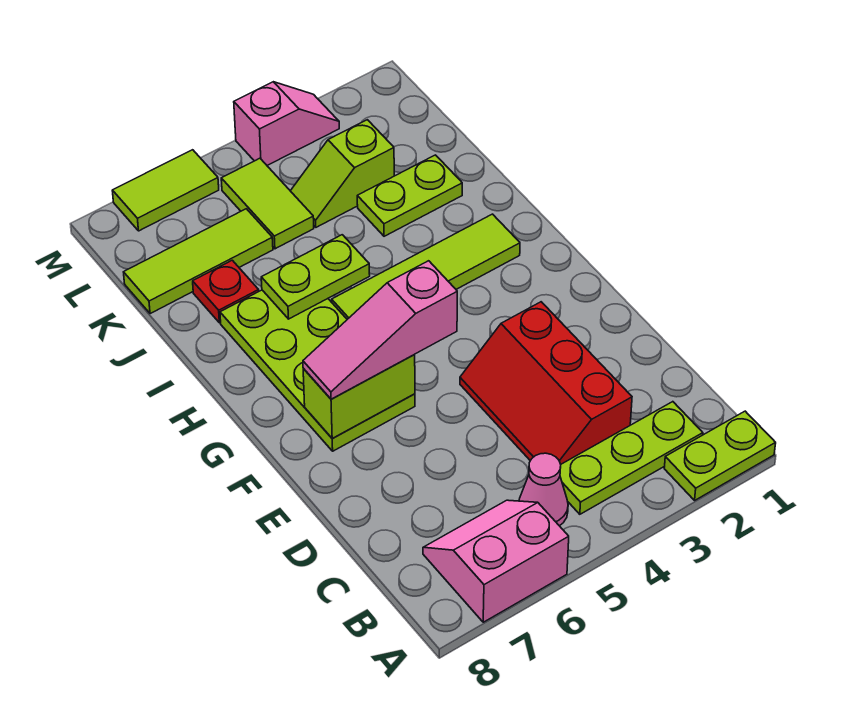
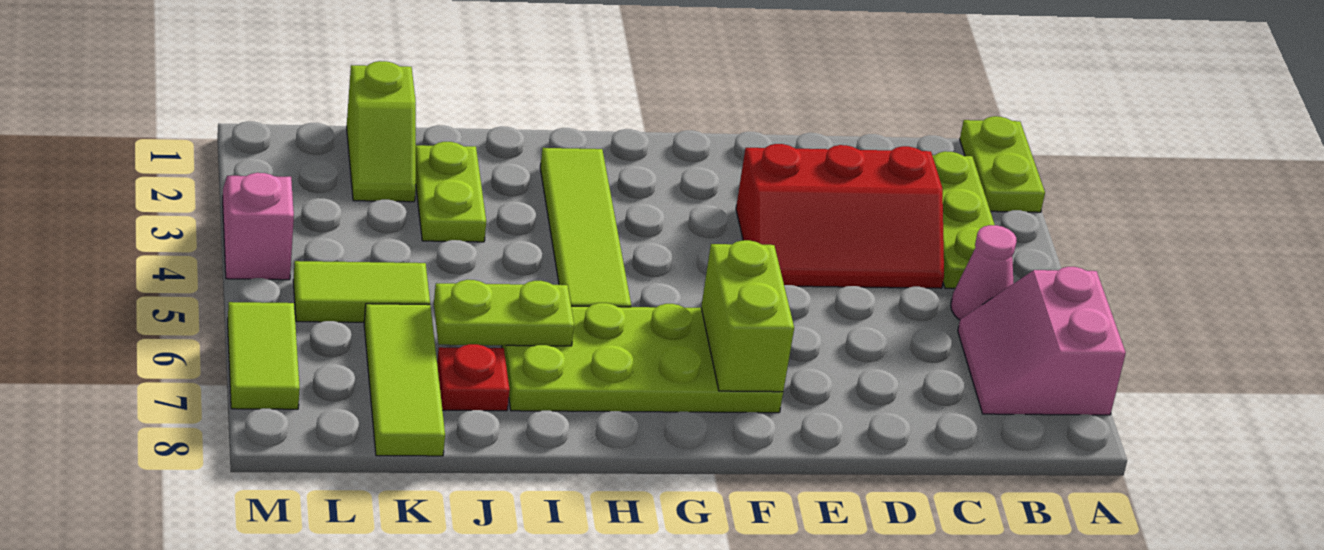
pink slope F5:F7 level 3 top 5 -> none
lime plate I5:I6 level 2 -> lime plate I6:J6 level 2
lime slope K3:K4 level 1 top 3 -> lime slope K1:K2 level 1 top 1

